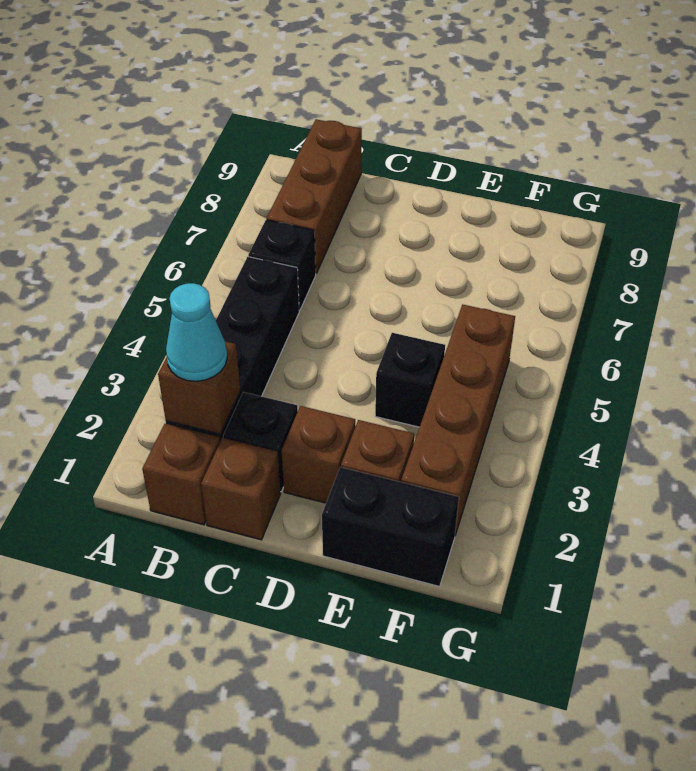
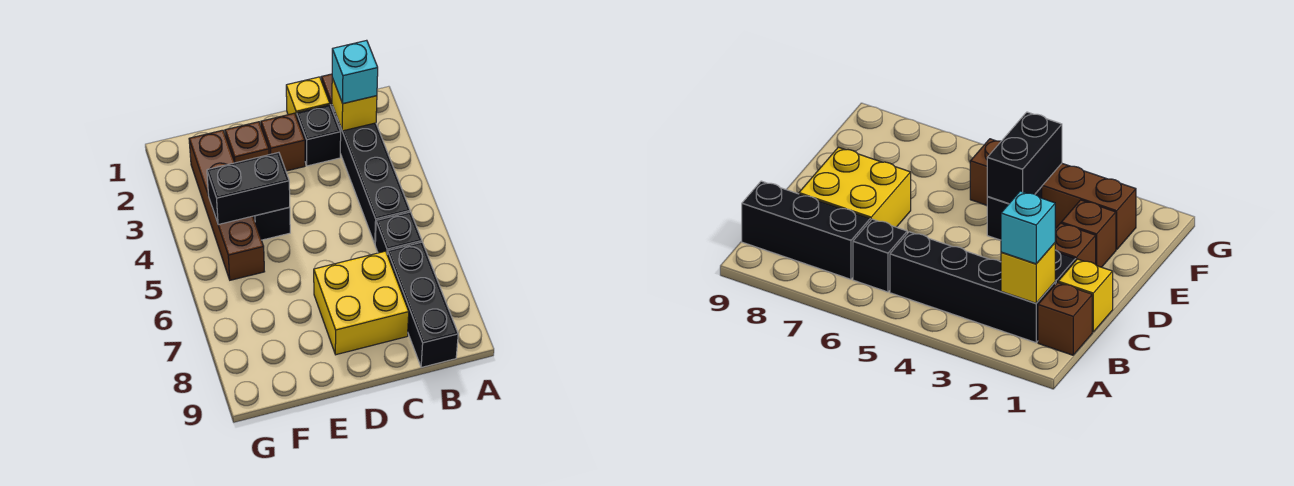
brown brick B2 level 2 -> yellow brick B2 level 2
cyan cone B2 level 3 -> cyan brick B2 level 3
brown brick B7:B9 level 1 -> black brick B7:B9 level 1
brown brick C1 level 1 -> yellow brick C1 level 1
none -> yellow brick C7:D8 level 1
black brick E1:F1 level 1 -> black brick E4:F4 level 2

